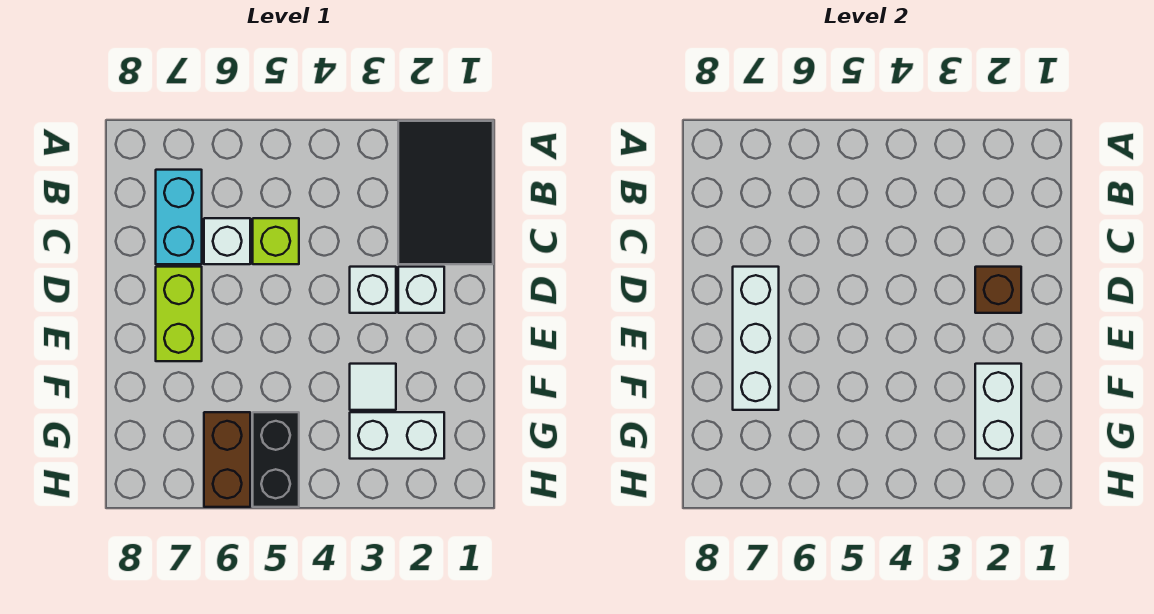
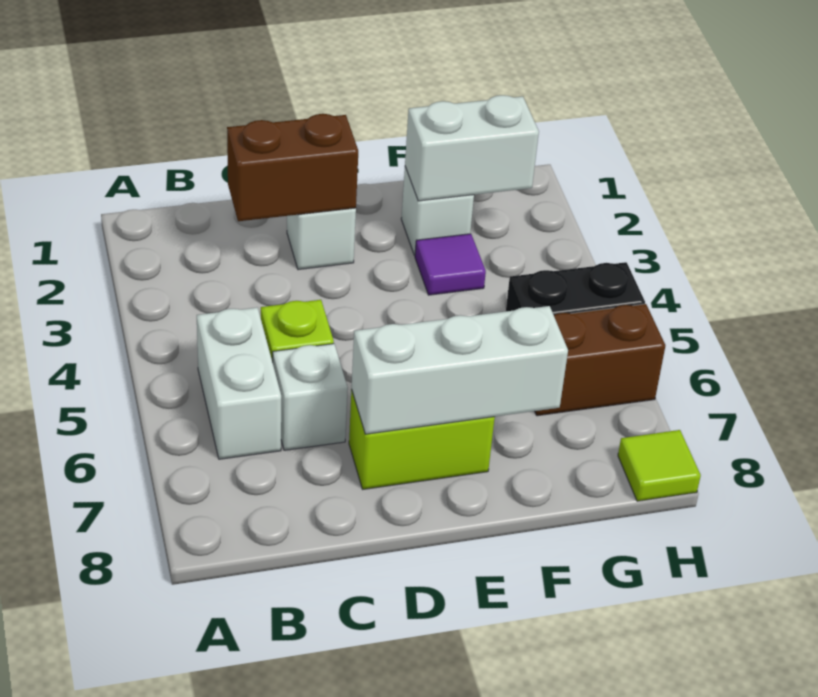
black tile A1:C2 level 1 -> none
cyan brick B7:C7 level 1 -> none
brown brick D2 level 2 -> brown brick C2:D2 level 2
white brick D3 level 1 -> white brick F2 level 1
white tile F3 level 1 -> purple tile F3 level 1
white brick G2:G3 level 1 -> white brick B5:B6 level 1
none -> lime tile H8 level 1

